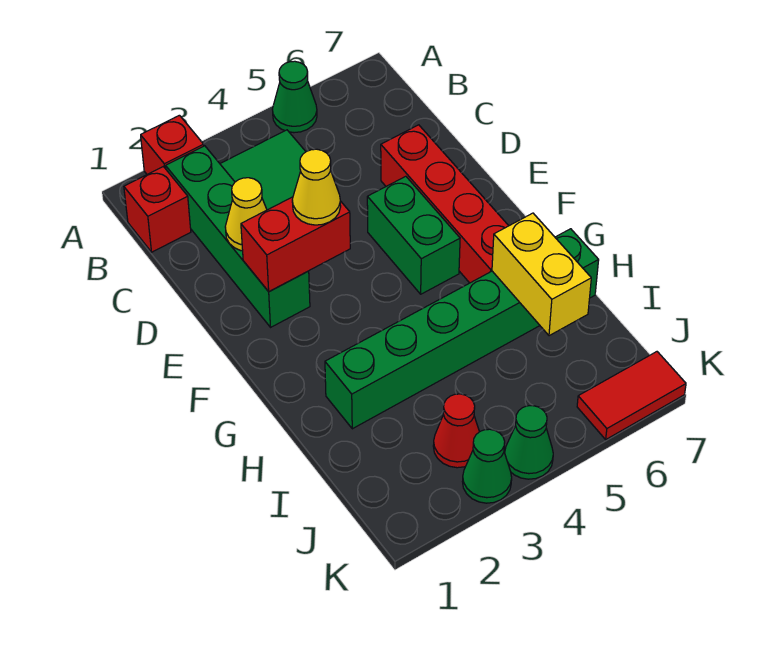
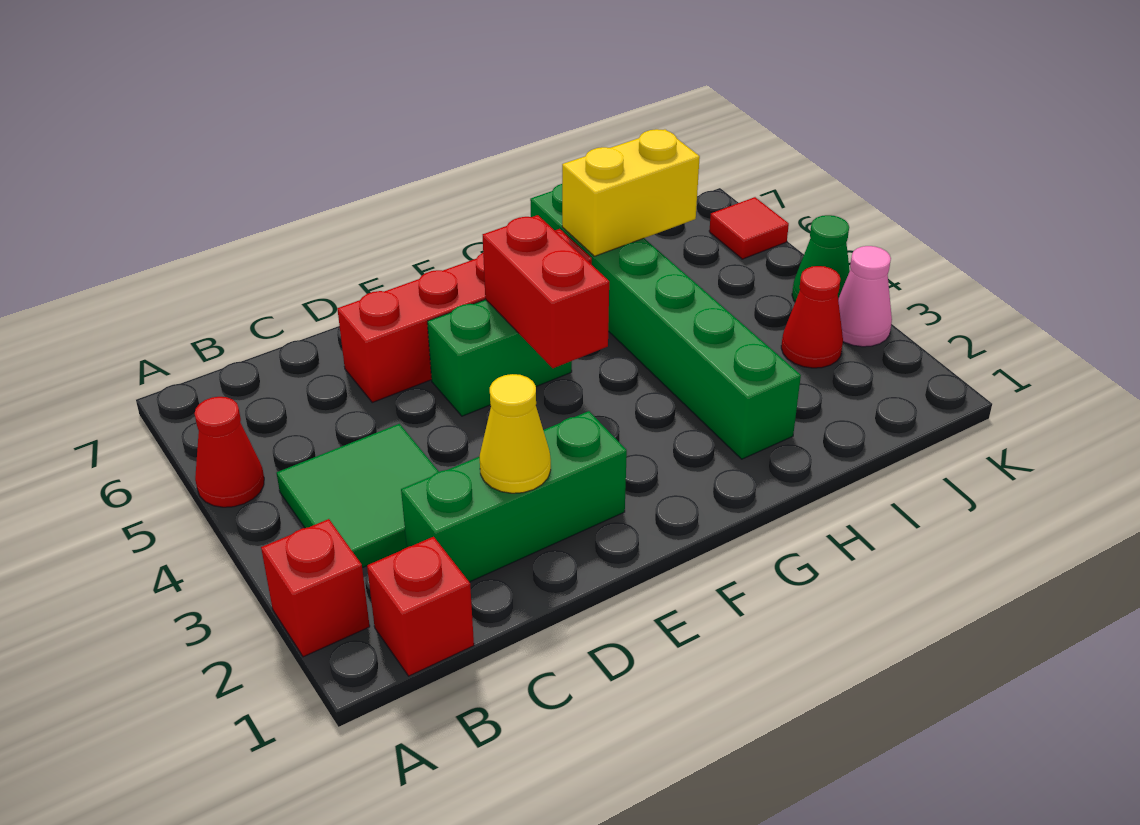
green cone A5 level 1 -> red cone A5 level 1
green brick B2:E2 level 1 -> green brick C2:E2 level 1
red brick E2:E3 level 2 -> red brick F4:F5 level 2
yellow cone E3 level 3 -> none
green cone K3 level 1 -> pink cone K3 level 1
red tile K6:K7 level 1 -> red tile K6 level 1

